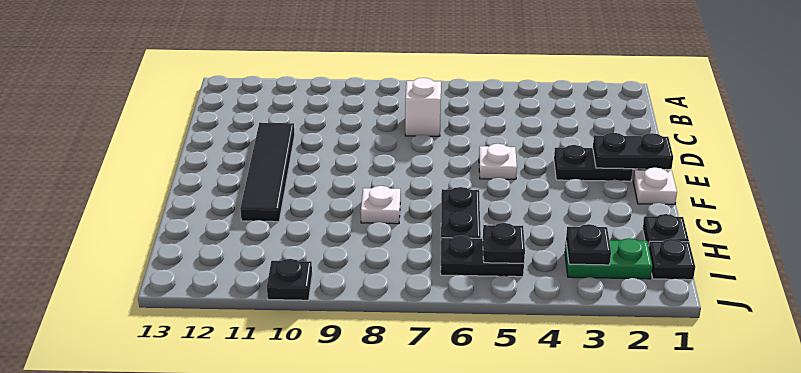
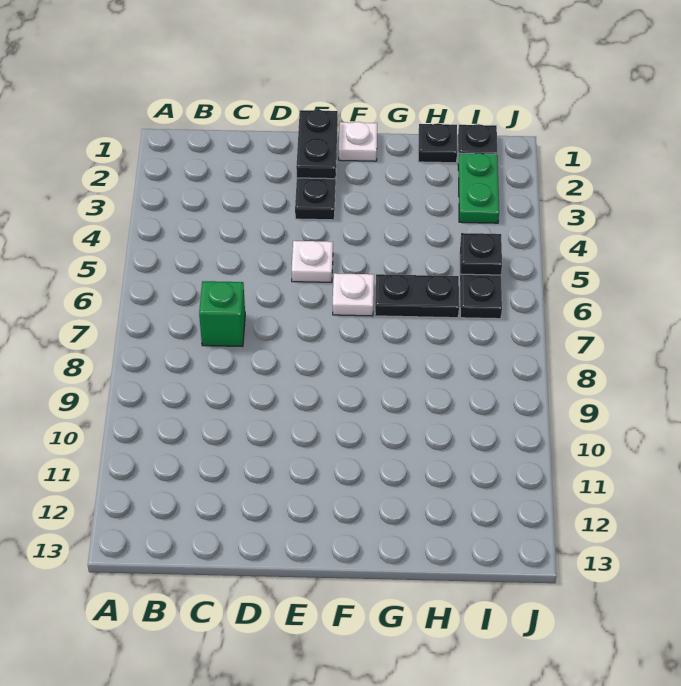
white brick C7 level 1 -> green brick C7 level 1
black tile D11:G11 level 1 -> none
white plate G8 level 1 -> white plate F6 level 1
black plate I3 level 2 -> none
black plate J10 level 1 -> none

